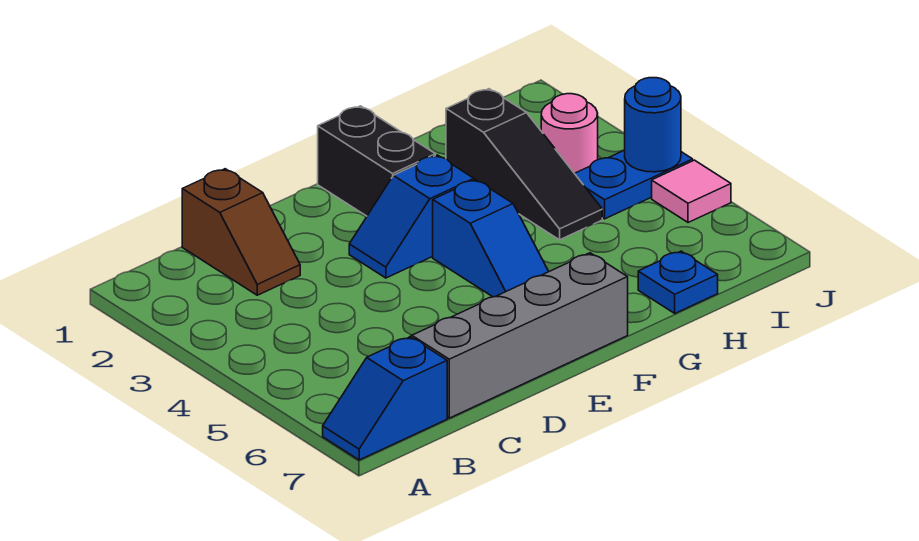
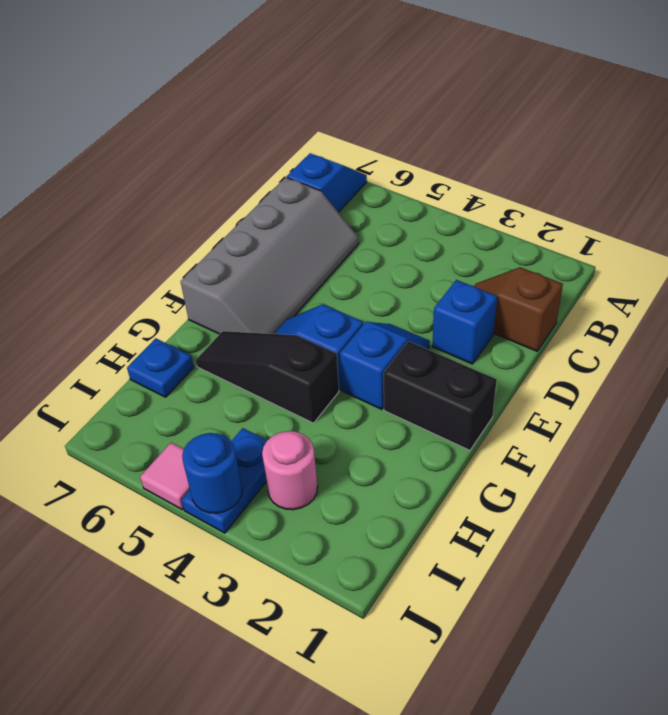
none -> blue brick D2 level 1
black slope H2:H4 level 1 top 2 -> black slope G4:G6 level 1 top 4

